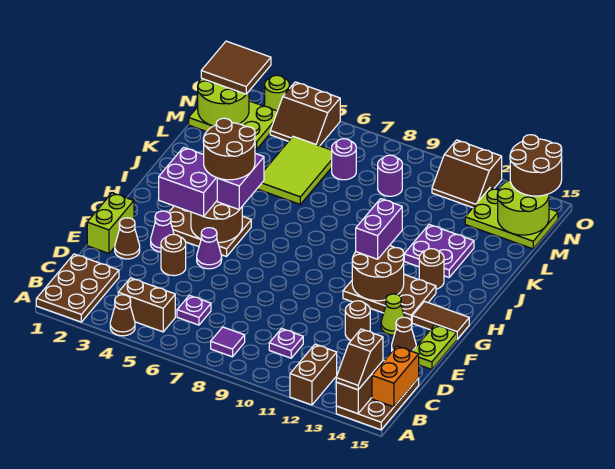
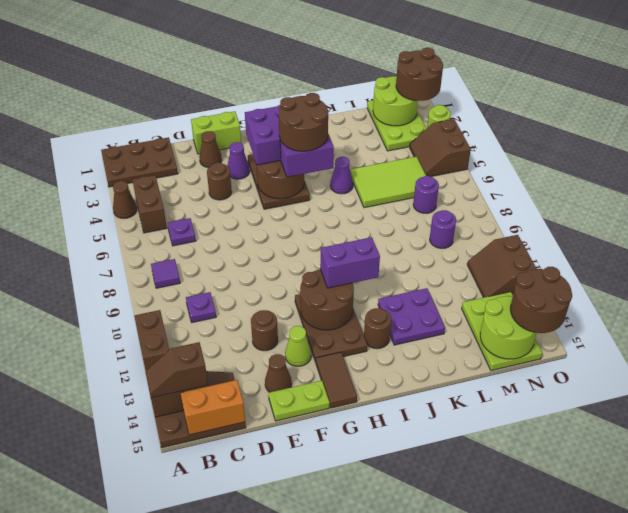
brown brick A12:B12 level 1 -> brown brick A11:A12 level 1
purple cone F5 level 1 -> purple cone J5 level 1
brown tile N1:O2 level 3 -> brown round brick N1:O2 level 3

